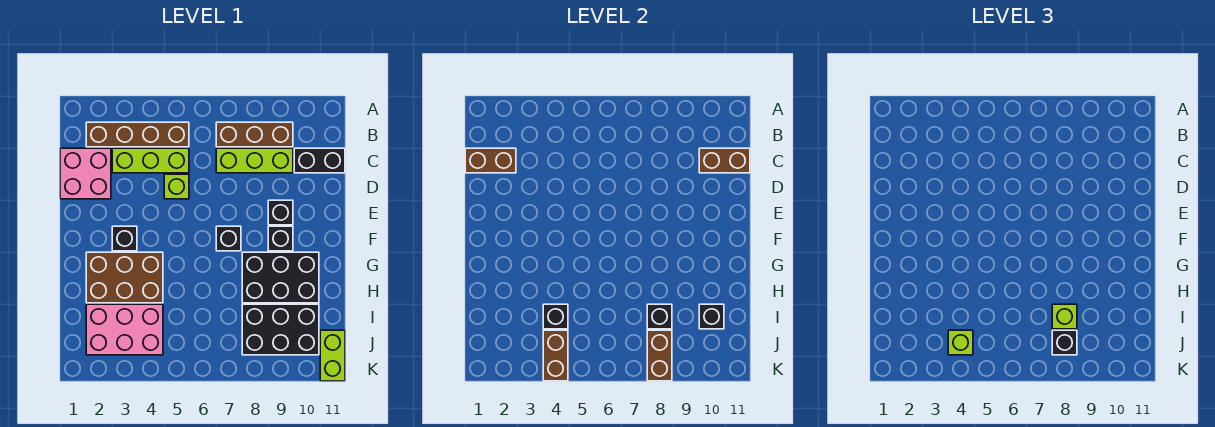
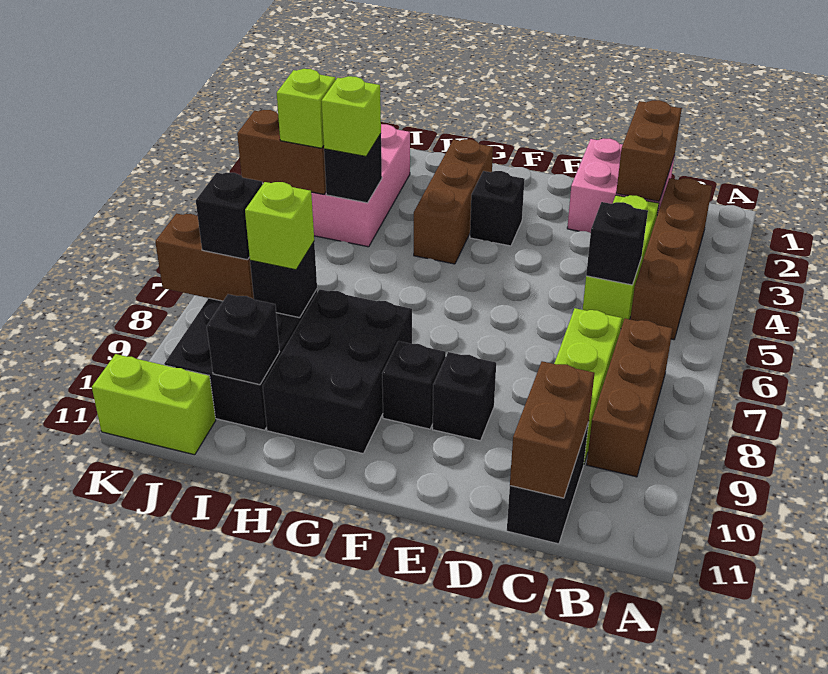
lime brick D5 level 1 -> lime brick I4 level 3
black brick F7 level 1 -> black brick C5 level 2
brown brick G2:H4 level 1 -> brown brick G2:G4 level 1

